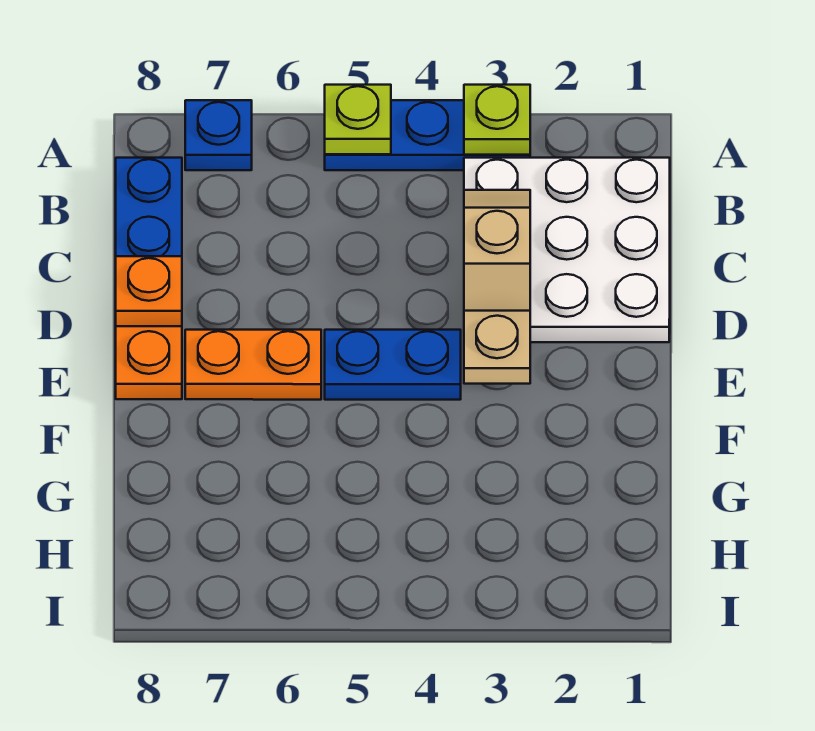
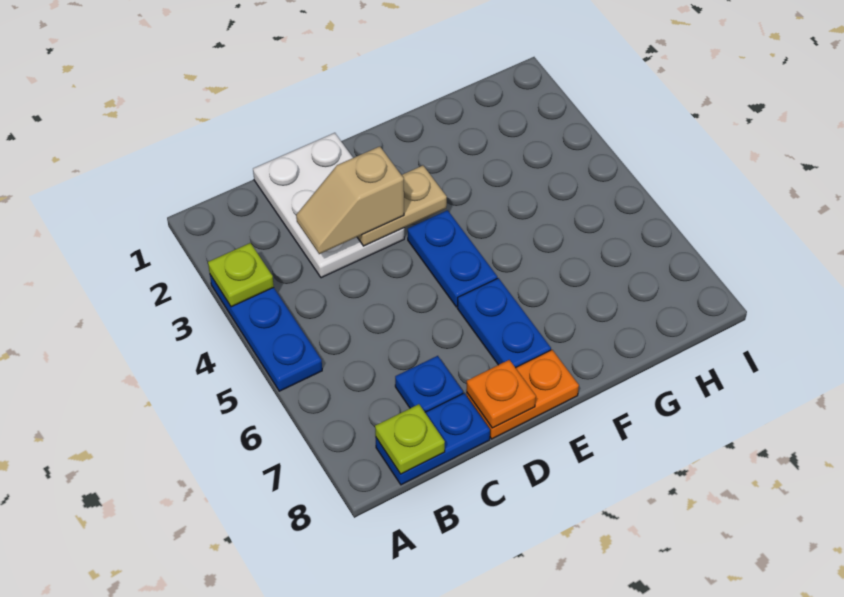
lime plate A5 level 2 -> lime plate B8 level 2
blue plate A7 level 1 -> blue plate C7 level 1
white plate B1:D3 level 1 -> white plate C1:D3 level 1
orange plate E6:E7 level 1 -> blue plate E6:E7 level 1

